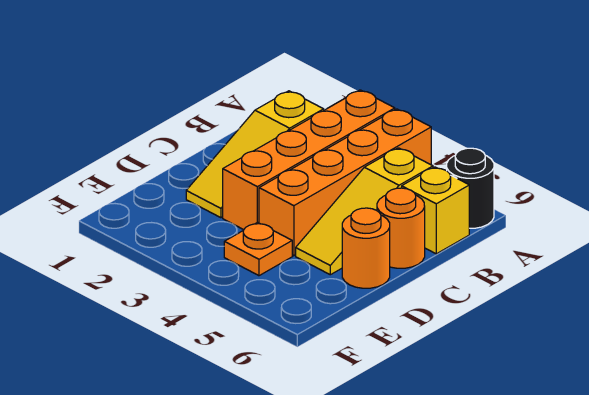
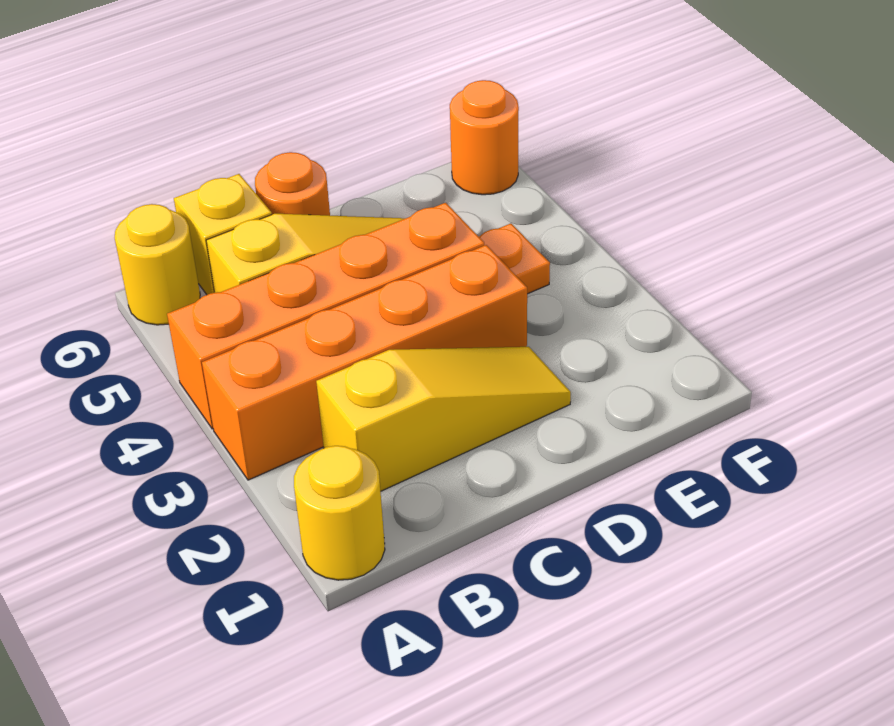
none -> yellow round brick A1 level 1
black round brick A6 level 1 -> yellow round brick A6 level 1
orange round brick D6 level 1 -> orange round brick F6 level 1

